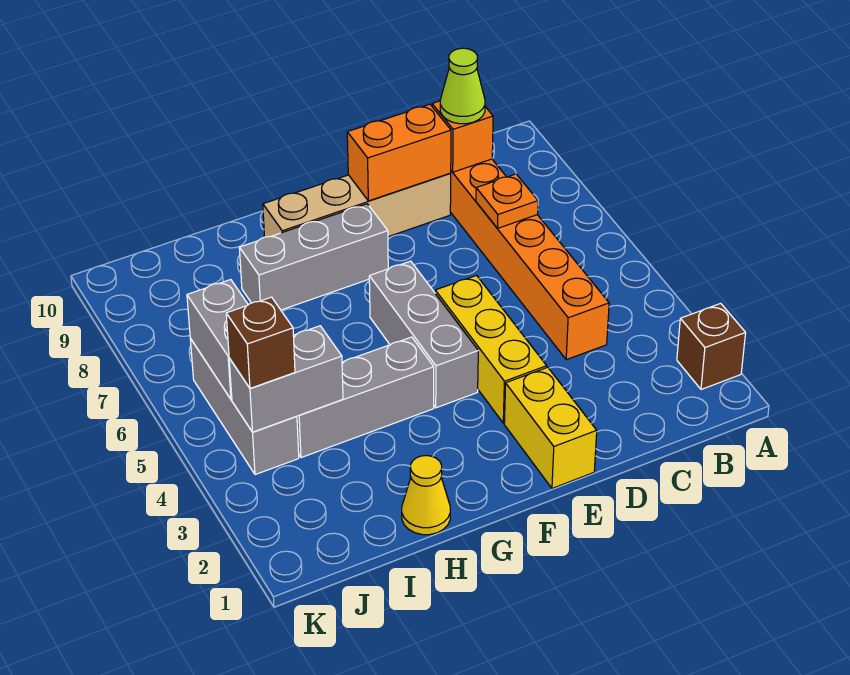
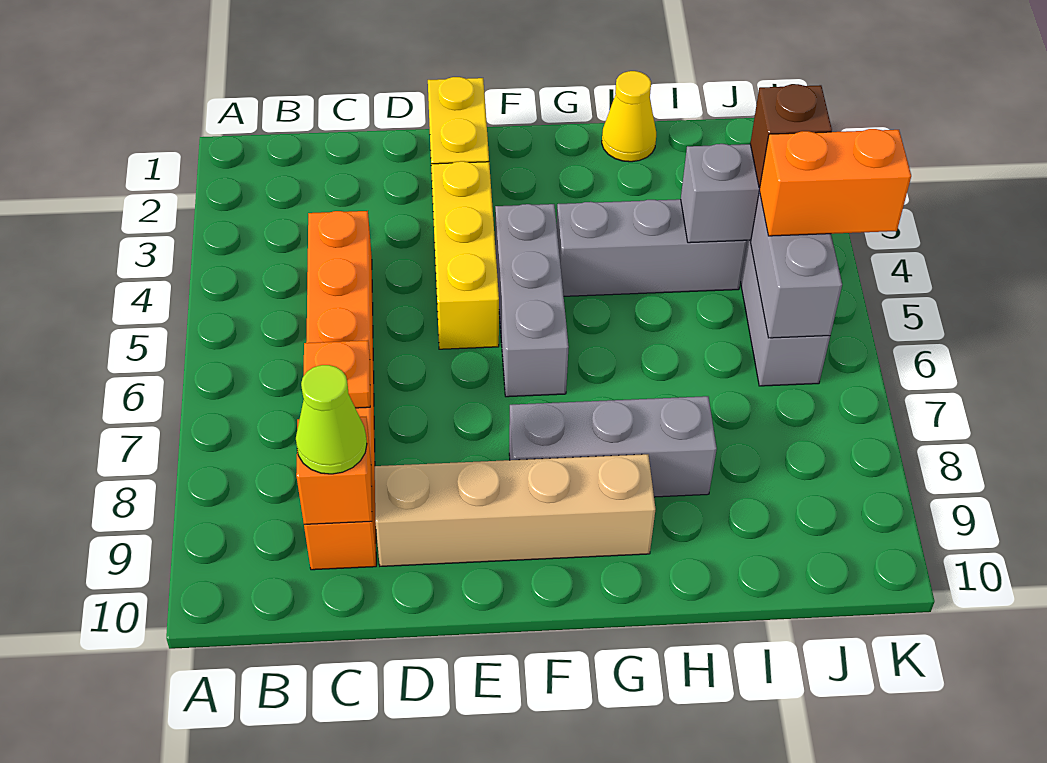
brown brick A2 level 1 -> none
orange brick D9:E9 level 2 -> orange brick J5:K5 level 3

